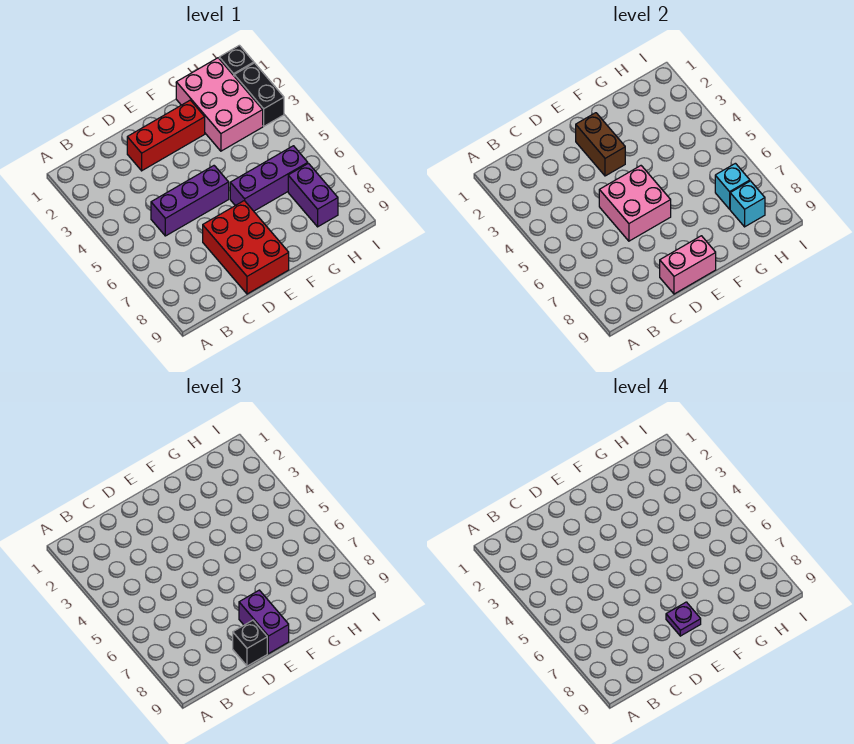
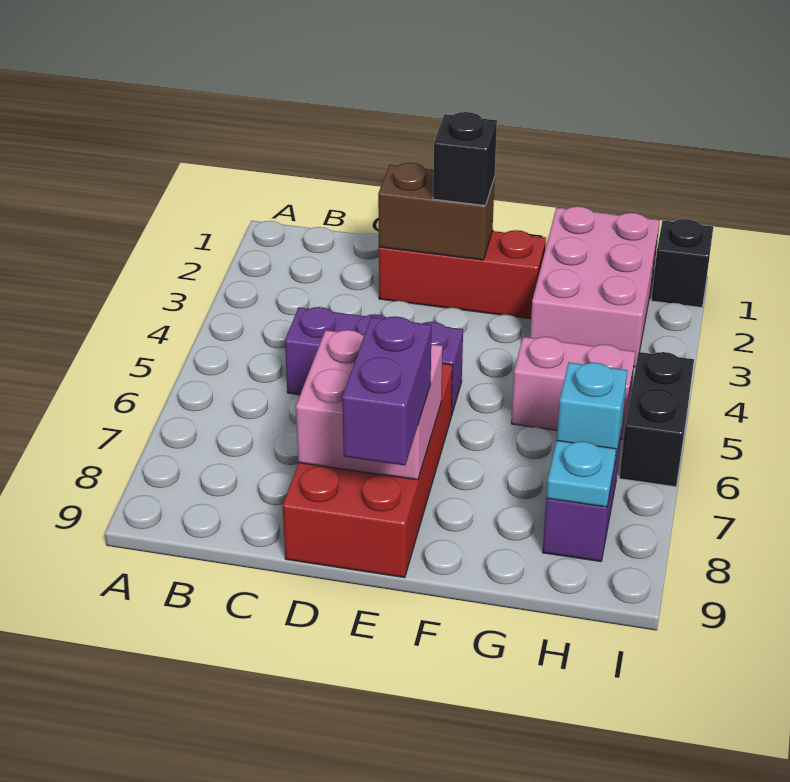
pink brick D5:E6 level 2 -> pink brick D7:E8 level 2
red brick D7:E9 level 1 -> red brick D6:E9 level 1
pink brick D9:E9 level 2 -> pink brick G5:H5 level 1
black brick D9 level 3 -> black brick E2 level 3
brown brick E2:E3 level 2 -> brown brick D2:E2 level 2
purple plate E8 level 4 -> none
purple brick F6:H6 level 1 -> none
cyan brick H8 level 2 -> cyan plate H8 level 2
black brick I2:I3 level 1 -> black brick I5:I6 level 1

